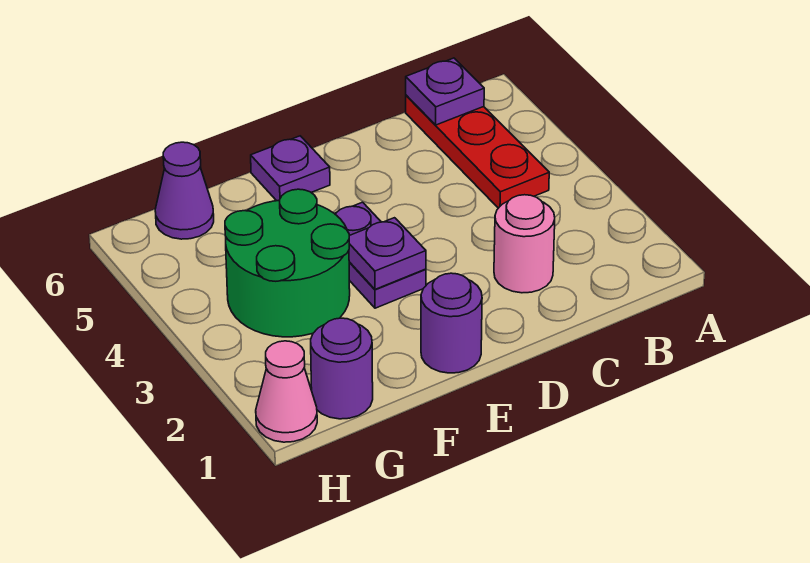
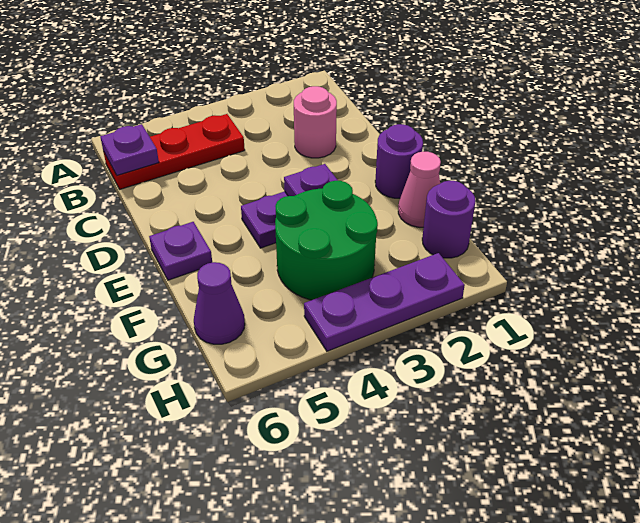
pink cone H1 level 1 -> pink cone F1 level 1
none -> purple plate H2:H4 level 1

